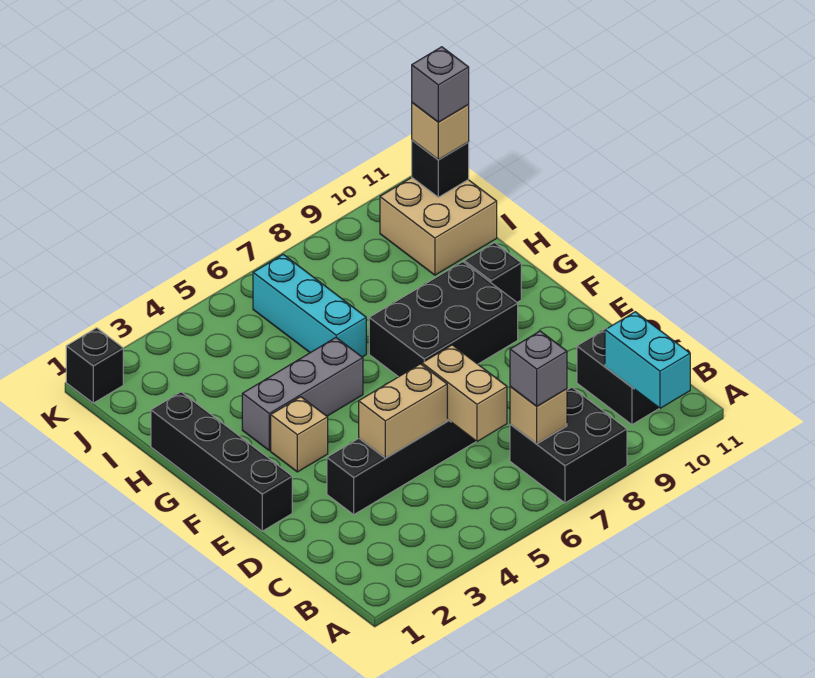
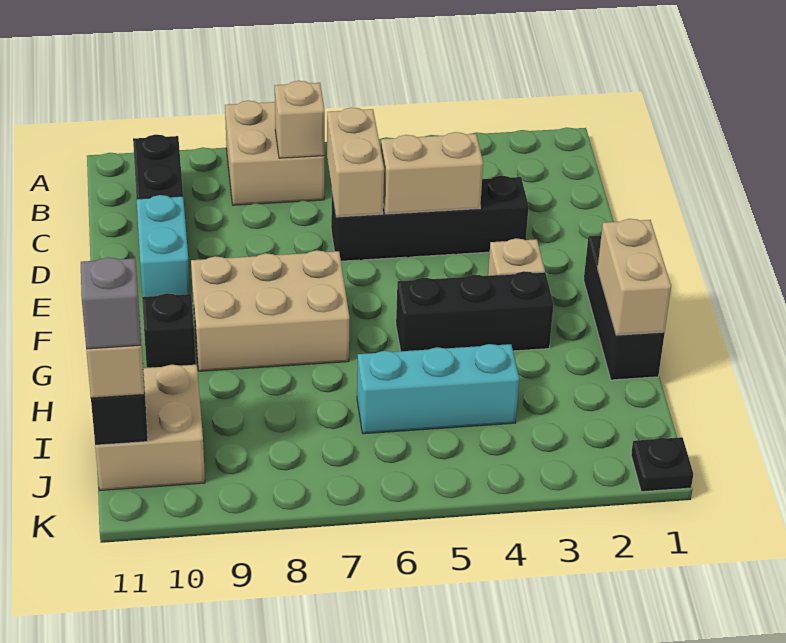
black brick A7:B8 level 1 -> tan brick A7:B8 level 1
cyan brick A10:B10 level 2 -> cyan brick D10:E10 level 1
grey brick B7 level 3 -> none
black brick E1:H1 level 1 -> black brick F1:H1 level 1
black brick F7:G9 level 1 -> tan brick F7:G9 level 1
none -> tan brick G1:H1 level 2
grey brick G3:G5 level 1 -> black brick G3:G5 level 1
cyan brick H6:J6 level 1 -> cyan brick I4:I6 level 1
black brick K1 level 1 -> black plate K1 level 1

